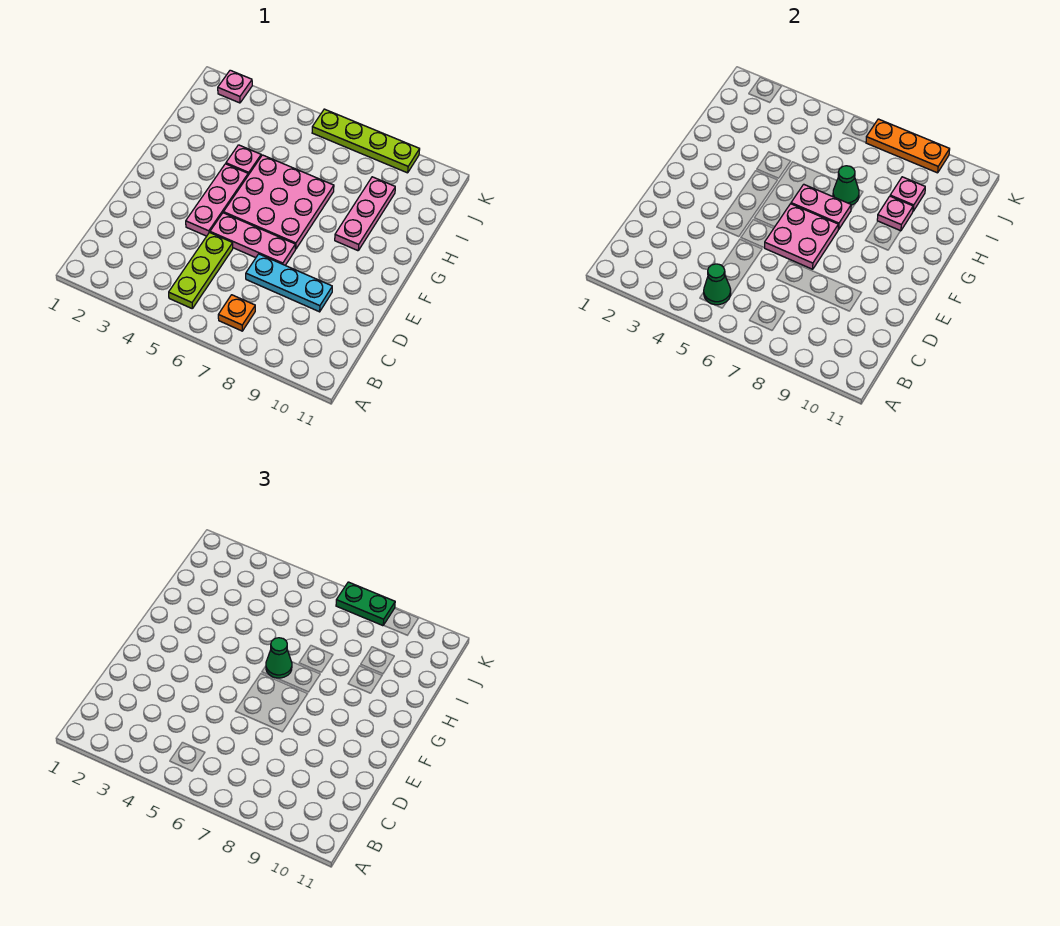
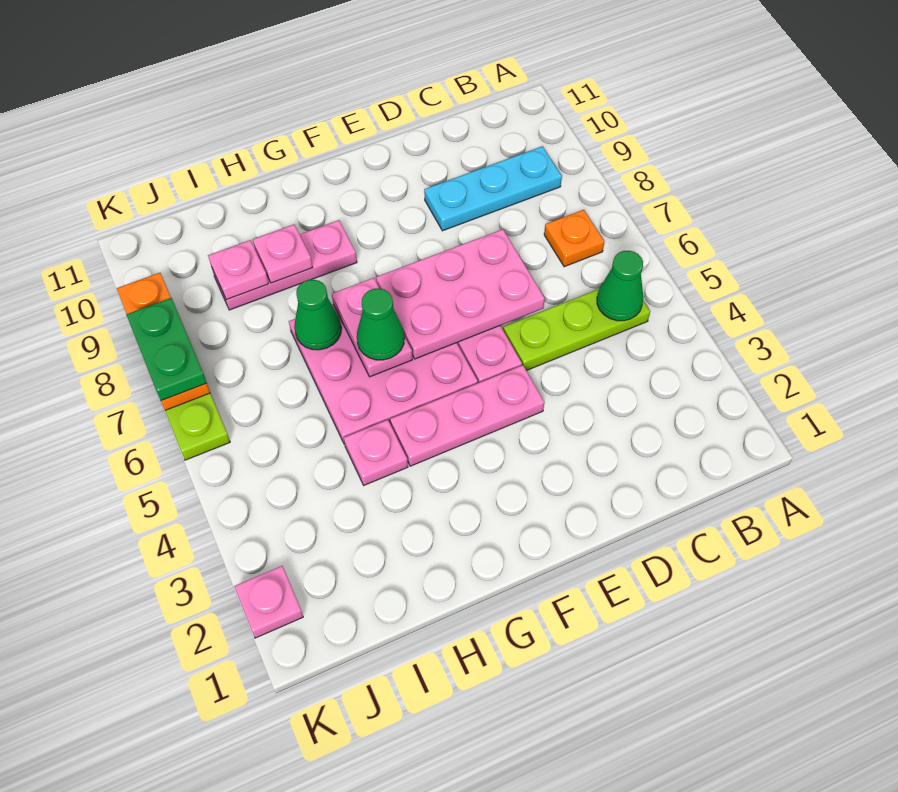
cyan plate D7:D9 level 1 -> cyan plate B9:D9 level 1
pink plate E6:F7 level 2 -> pink plate D6:F7 level 2

